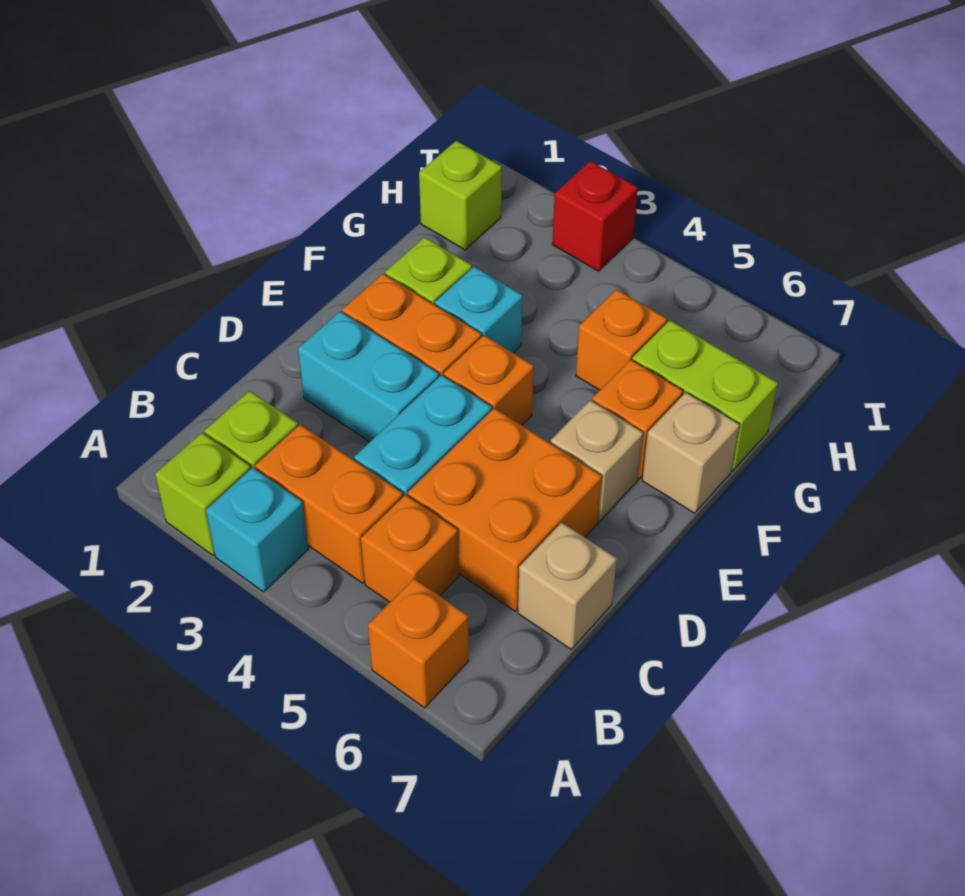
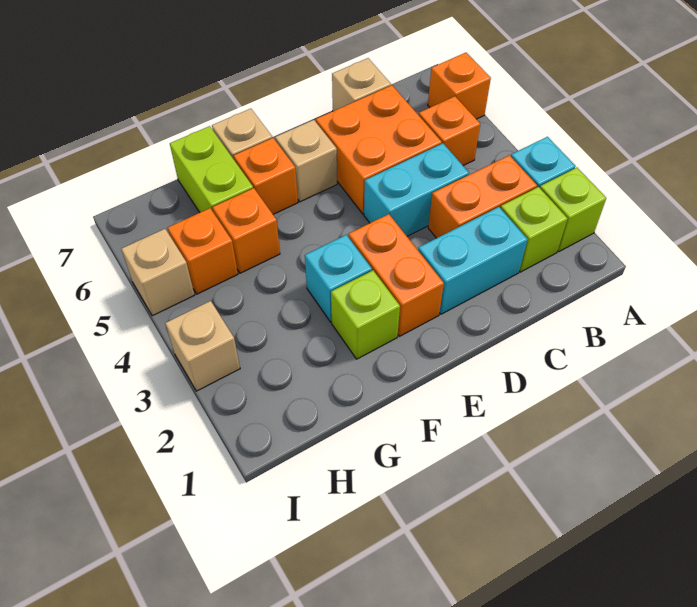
orange brick B3:B4 level 1 -> orange brick B3:C3 level 1
cyan brick D2:D3 level 1 -> cyan brick C2:D2 level 1
orange brick E4 level 1 -> orange brick H5 level 1
lime brick H1 level 1 -> none
red brick I3 level 1 -> tan brick I3 level 1
none -> tan brick I5 level 1

